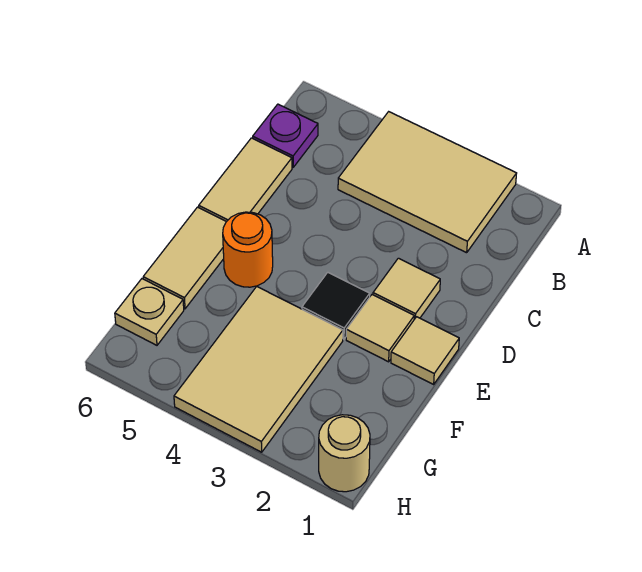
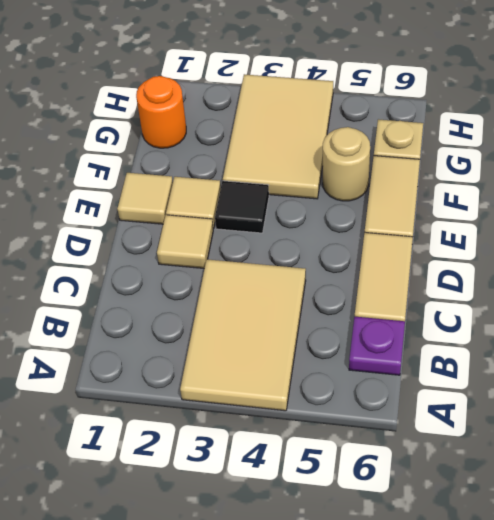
tan tile A2:B4 level 1 -> tan tile A3:C4 level 1
orange round brick E5 level 1 -> orange round brick G1 level 1
tan round brick H1 level 1 -> tan round brick F5 level 1

